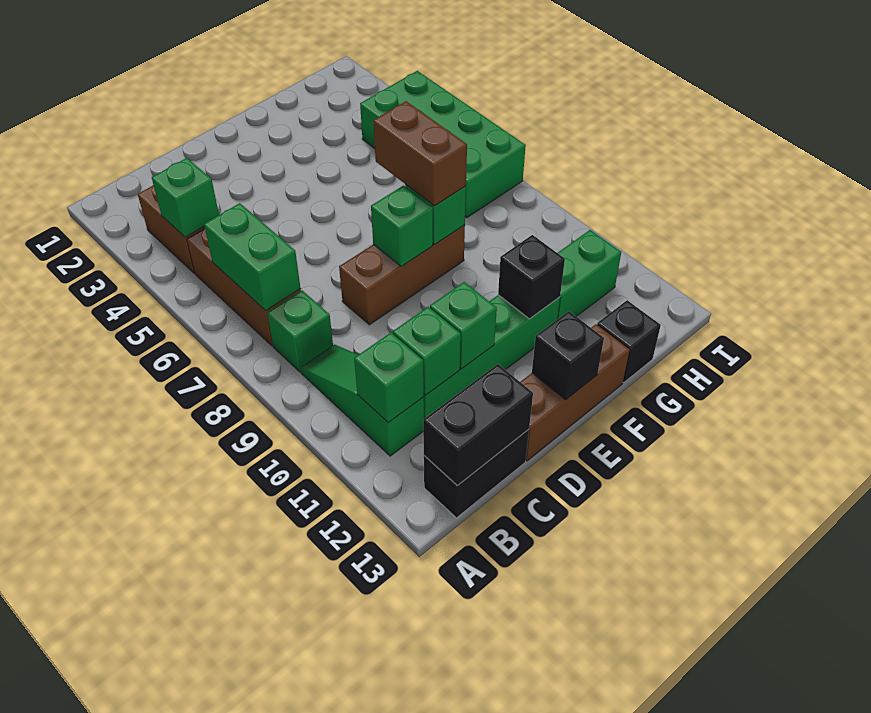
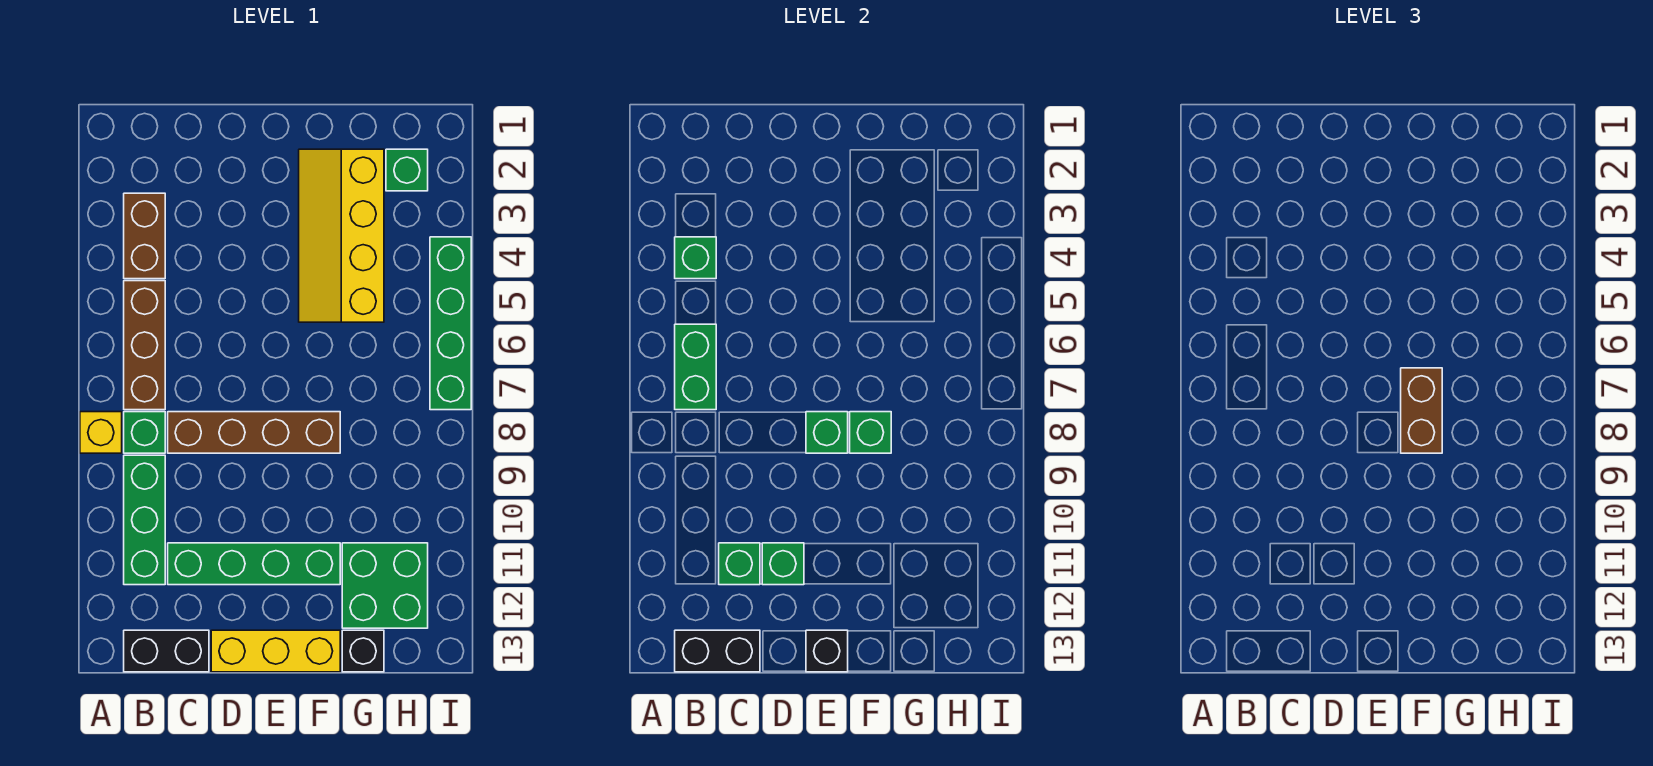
none -> yellow brick A8 level 1
green slope B9:B11 level 1 top 11 -> green brick B9:B11 level 1
green brick B11 level 2 -> green brick H2 level 1
brown brick D8:F8 level 1 -> brown brick C8:F8 level 1
brown brick D13:F13 level 1 -> yellow brick D13:F13 level 1
none -> yellow slope F2:G5 level 1 top G
black brick F11 level 2 -> none
green brick G11:H11 level 1 -> green brick G11:H12 level 1
green brick H4:I7 level 1 -> green brick I4:I7 level 1

